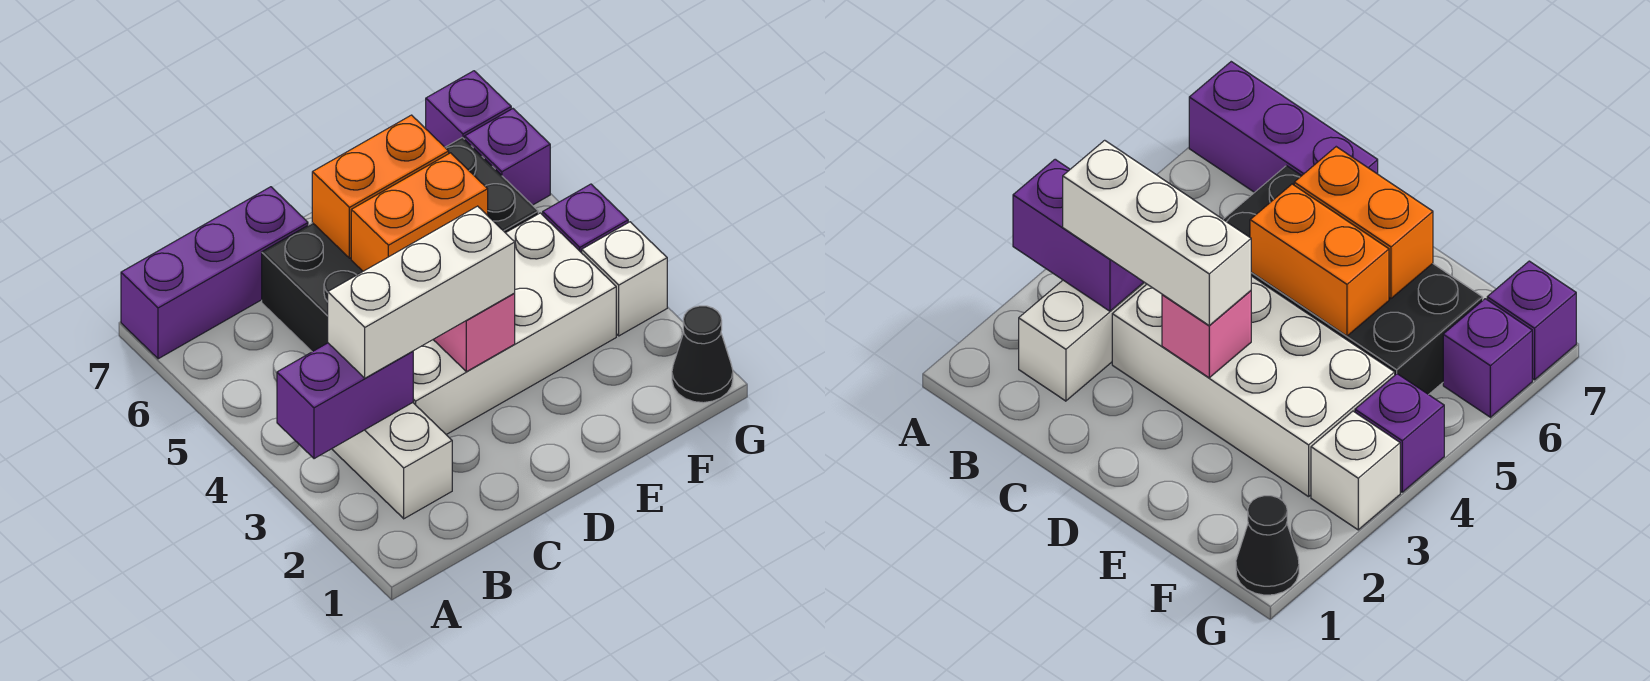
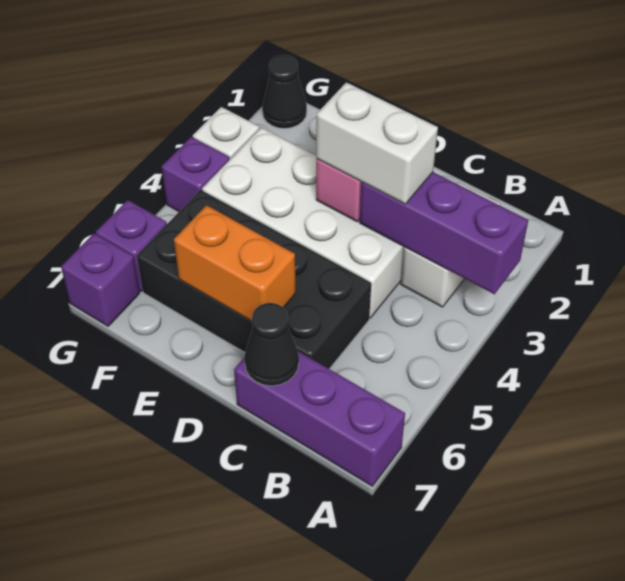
purple brick A3:B3 level 2 -> purple brick A3:C3 level 2
white brick B3:D3 level 3 -> white brick C3:D3 level 3
none -> black cone C7 level 2
orange brick D5:E5 level 2 -> none

